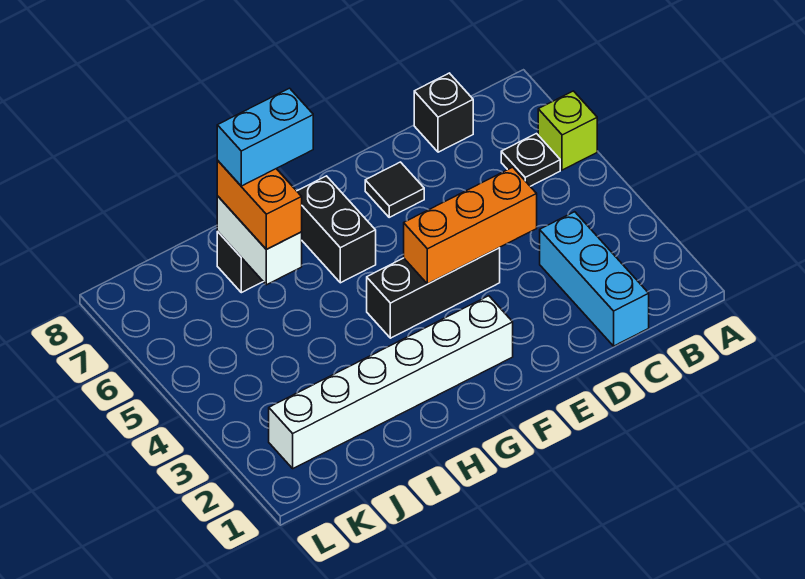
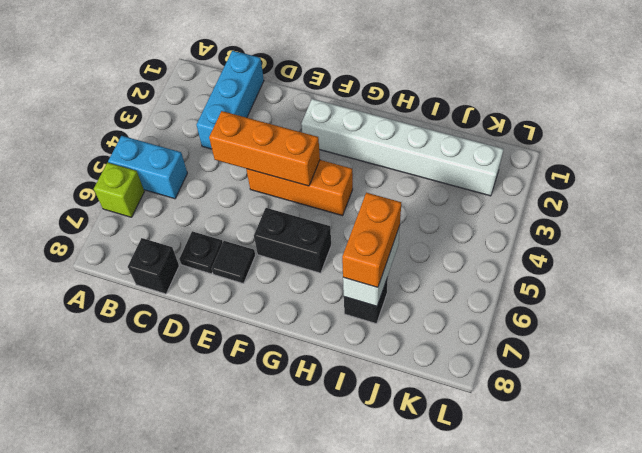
black plate B6 level 1 -> black plate D7 level 1
black brick E4:G4 level 1 -> orange brick E4:G4 level 1
black brick G6:G7 level 1 -> black brick F6:G6 level 1
cyan brick H7:I7 level 4 -> cyan brick A5:B5 level 1

